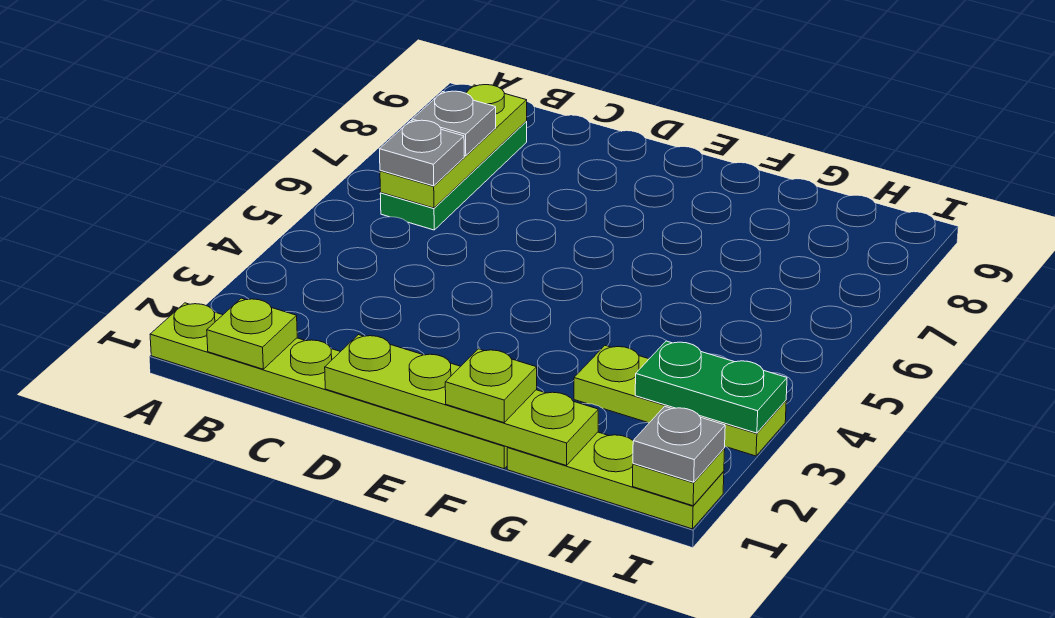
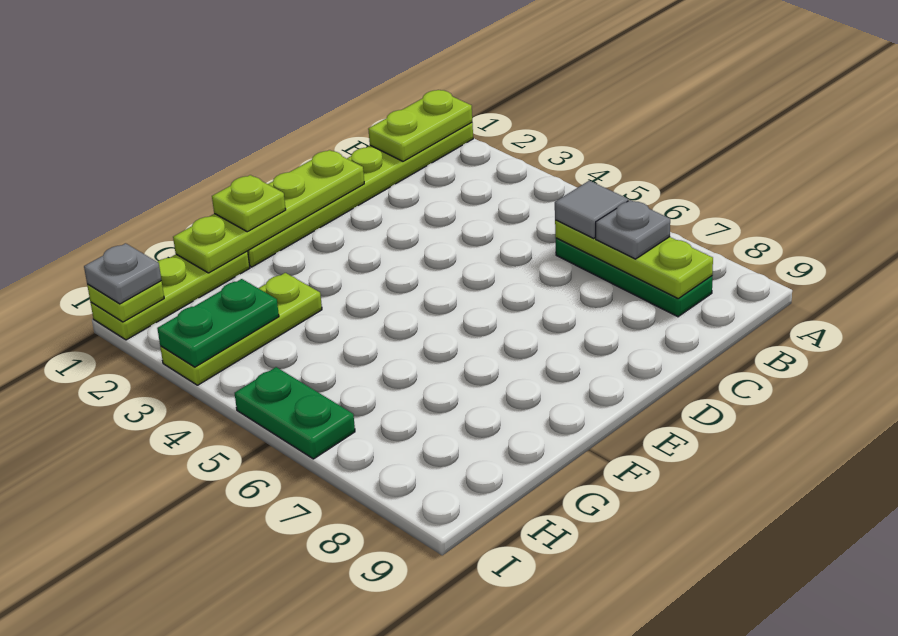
lime plate B1 level 2 -> lime plate A1:B1 level 2
grey plate B6 level 3 -> grey tile B6 level 3
none -> green plate I5:I6 level 1

